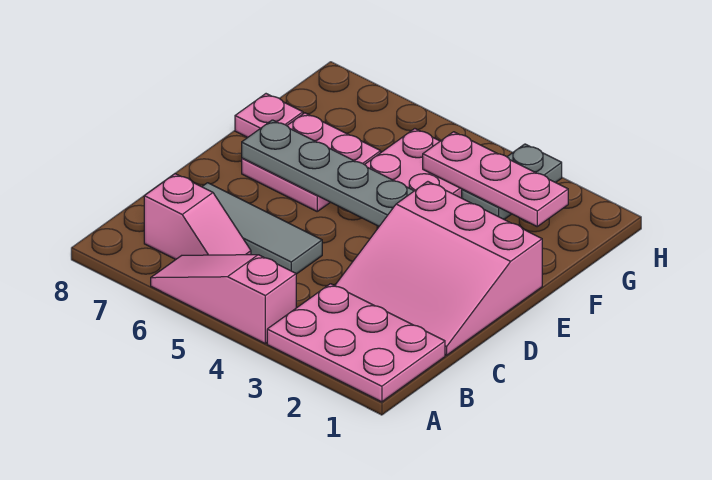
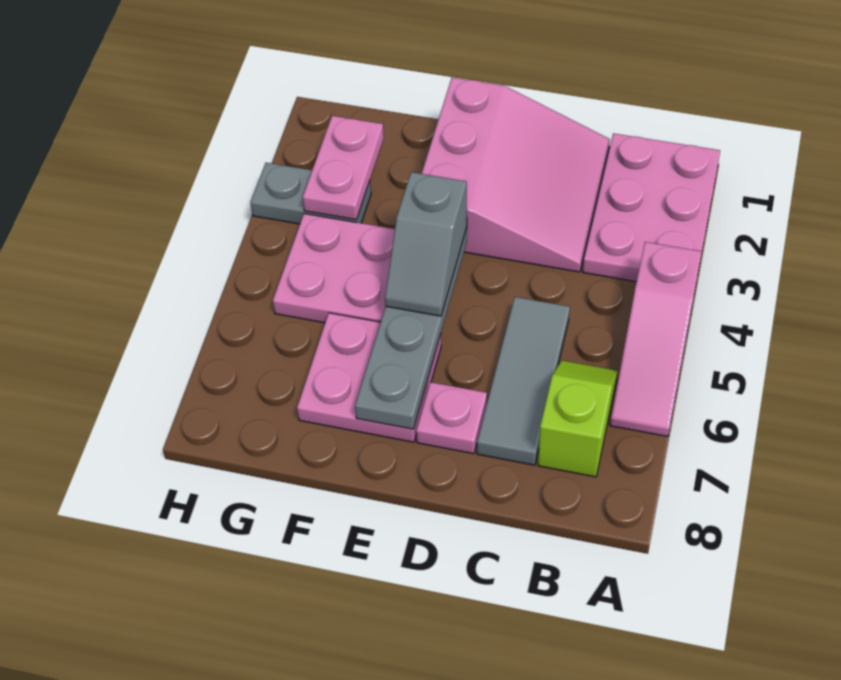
pink slope B6:B7 level 1 top 7 -> lime slope B6:B7 level 1 top 7
none -> grey slope E4:E5 level 3 top 4
pink plate F8 level 1 -> pink plate D7 level 1
pink plate G2:G4 level 2 -> pink plate G2:G3 level 2

